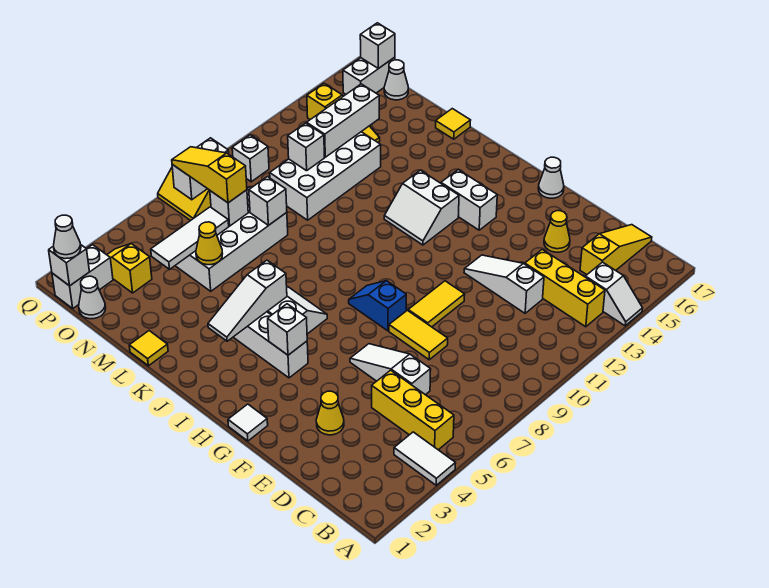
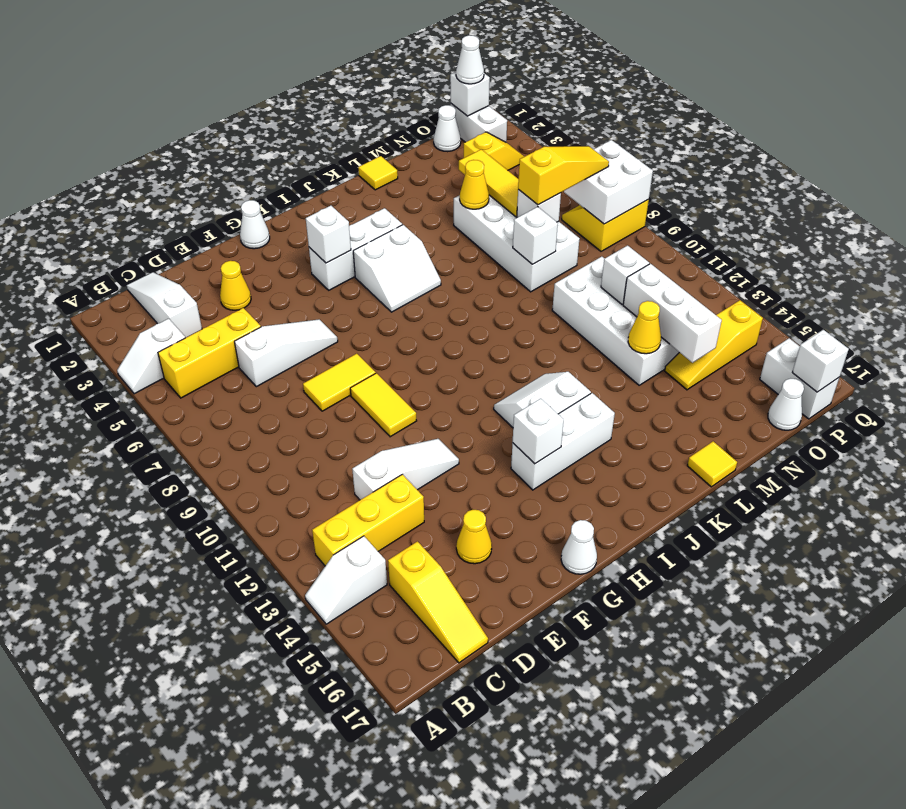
white tile A4:B4 level 1 -> white slope A4:B4 level 1 top B
white tile G1 level 1 -> white cone G1 level 1
blue slope G8:H8 level 1 top G -> none
white brick H14:I14 level 1 -> white brick H14:J14 level 1
white slope J3:J5 level 2 top 5 -> white slope C1:C3 level 1 top 3
none -> yellow cone M13 level 2
white tile N4:N6 level 2 -> yellow tile N4:N6 level 2
white brick P7:P8 level 2 -> white brick P7:Q8 level 2
white brick P10 level 1 -> white brick H14 level 2

